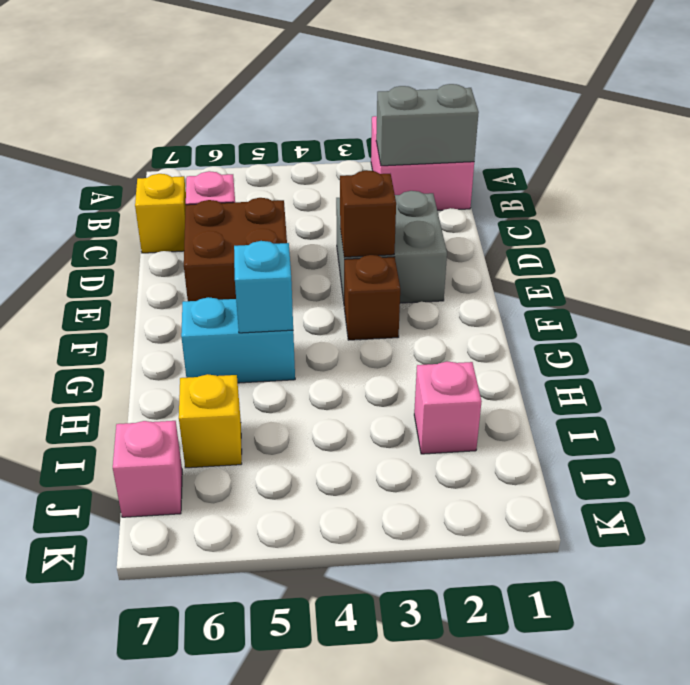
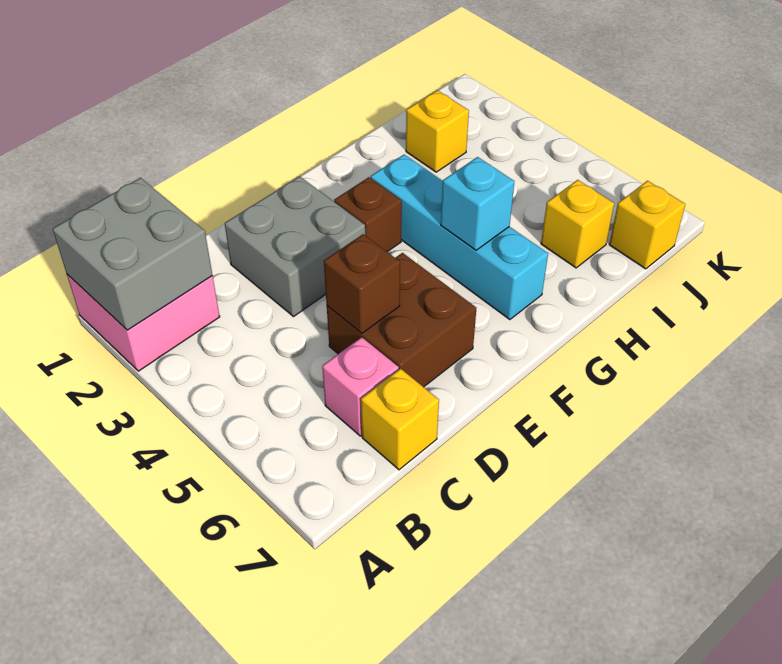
grey brick B1:B2 level 2 -> grey brick A1:B2 level 2
brown brick E3 level 2 -> brown brick D5 level 2
cyan brick G5:G6 level 1 -> cyan brick G3:G6 level 1
pink brick I2 level 1 -> yellow brick I2 level 1
pink brick J7 level 1 -> yellow brick J7 level 1

